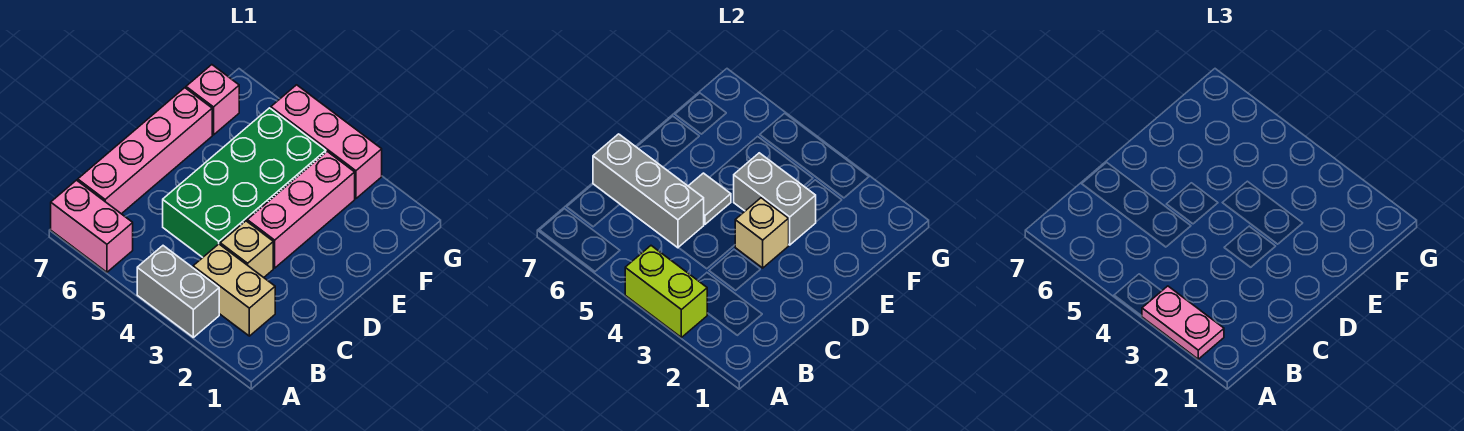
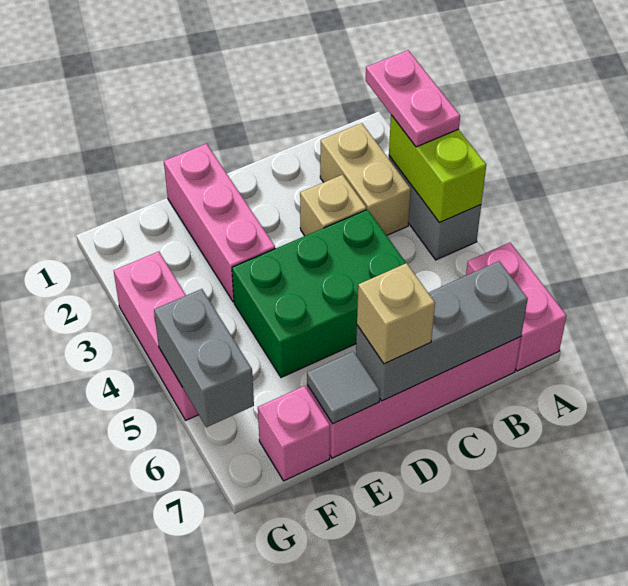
green brick C4:F5 level 1 -> green brick C4:E5 level 1
grey brick C5:C7 level 2 -> grey brick B7:D7 level 2
pink brick D3:F3 level 1 -> pink brick E1:E3 level 1
tan brick D3 level 2 -> tan brick D7 level 3
grey tile D5 level 2 -> grey tile E7 level 2
grey brick E3:E4 level 2 -> grey brick G5:G6 level 2

